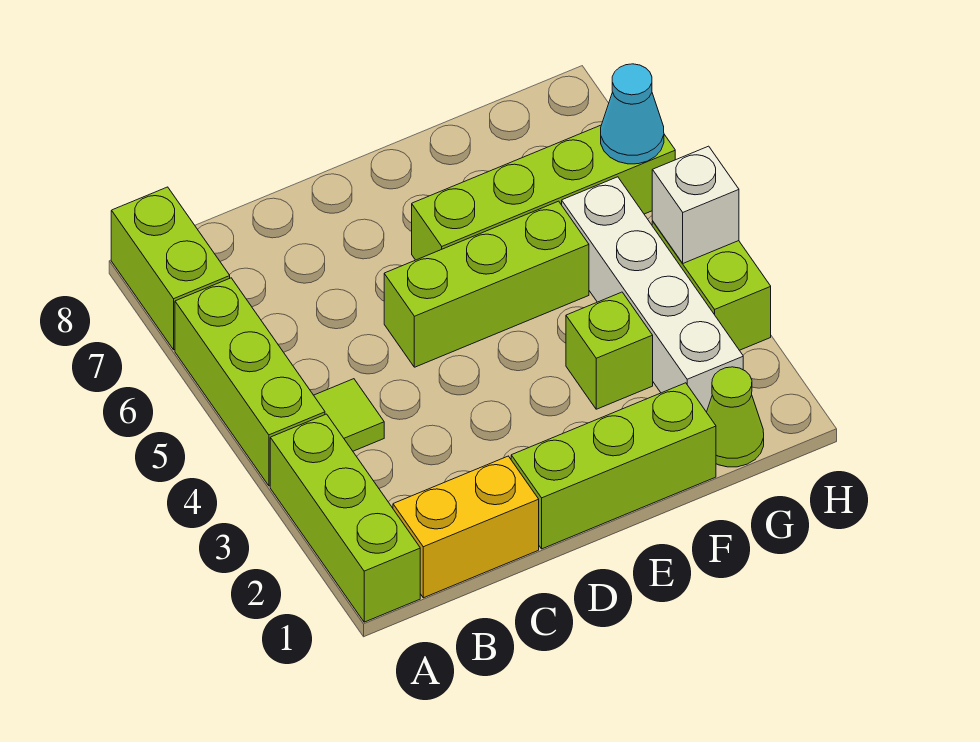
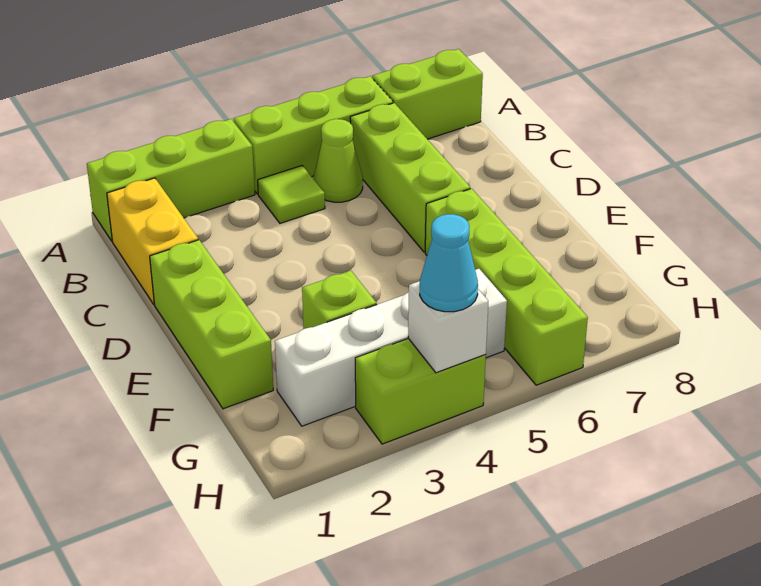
lime brick D5:F5 level 1 -> lime brick B6:D6 level 1
lime cone G1 level 1 -> lime cone B5 level 1
cyan cone H6 level 2 -> cyan cone H4 level 3

